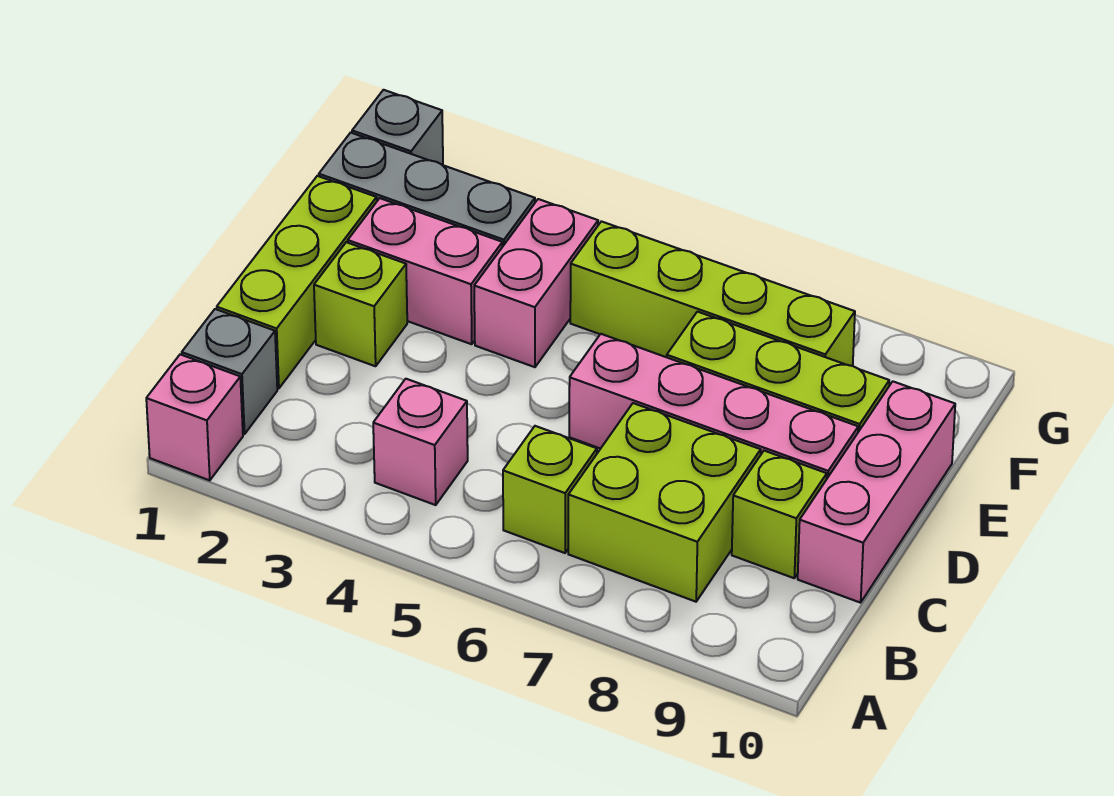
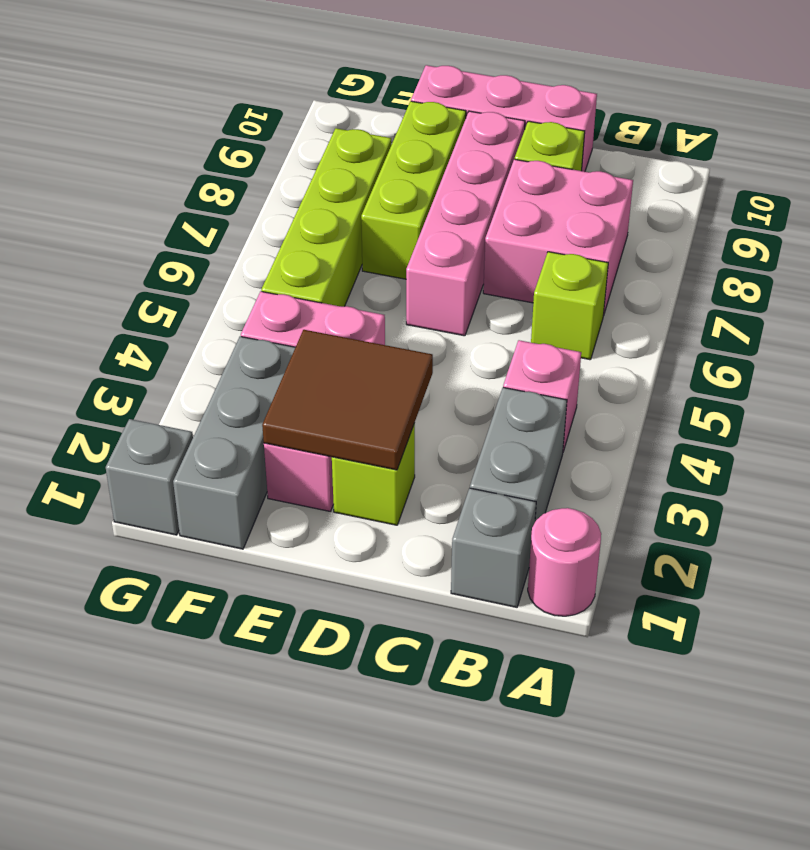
pink brick A1 level 1 -> pink round brick A1 level 1
none -> grey brick B2:B3 level 1
lime brick B7:C8 level 1 -> pink brick B7:C8 level 1
lime brick C1:E1 level 1 -> none
none -> brown tile D2:E3 level 2

